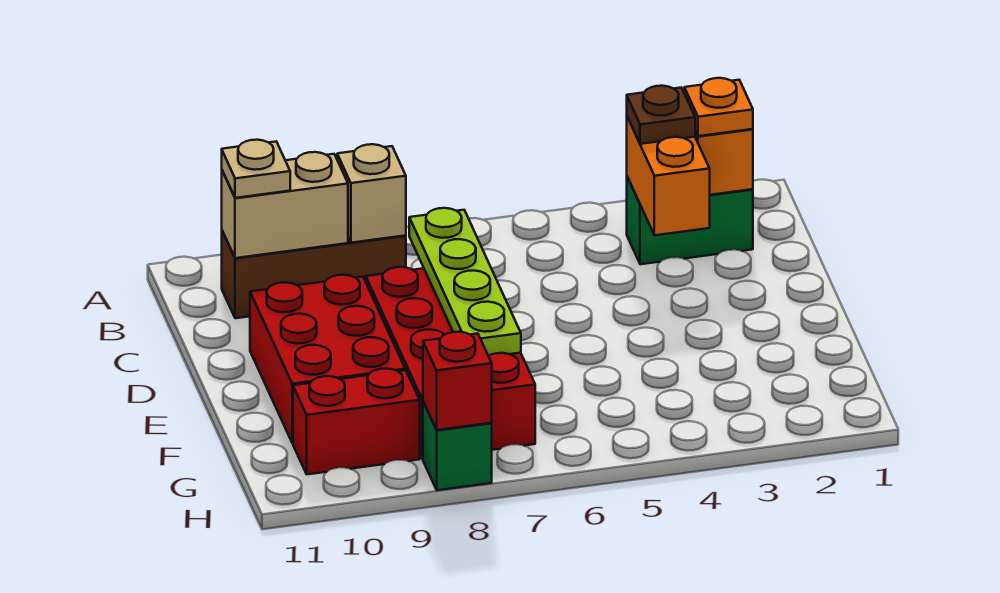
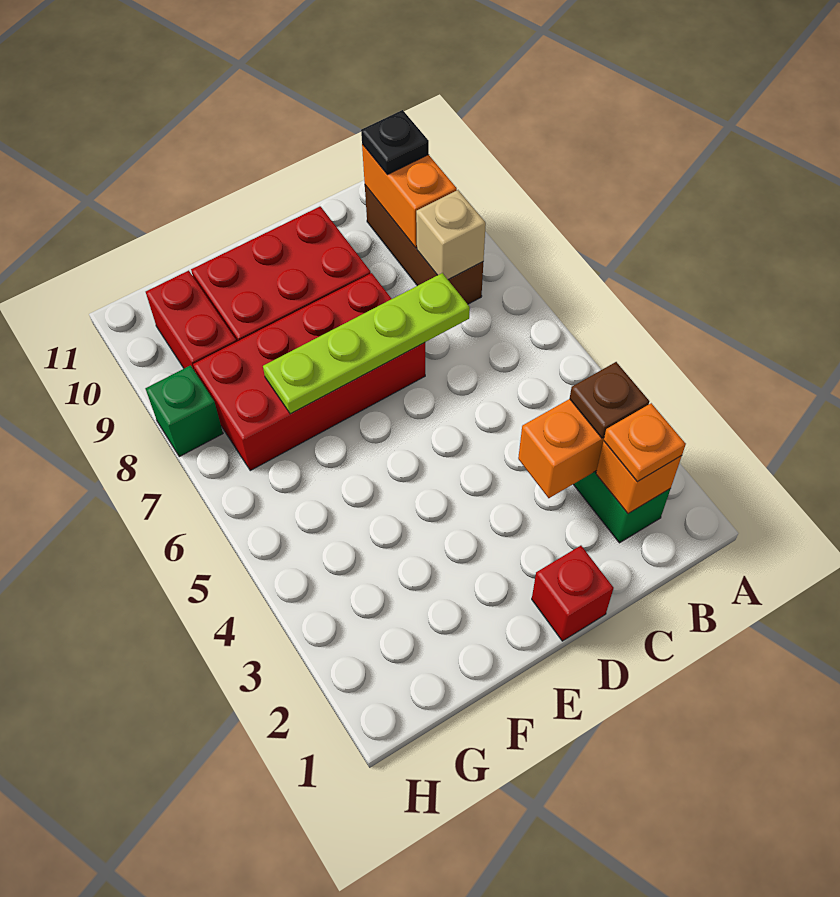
tan brick B9:B10 level 2 -> orange brick B9:B10 level 2
tan plate B10 level 3 -> black plate B10 level 3
red brick H8 level 2 -> red brick D1 level 1

